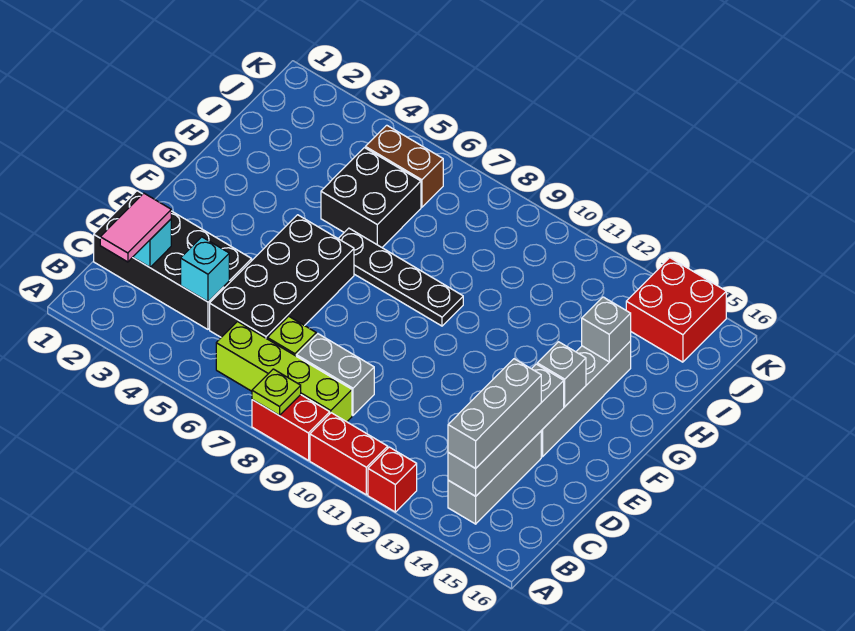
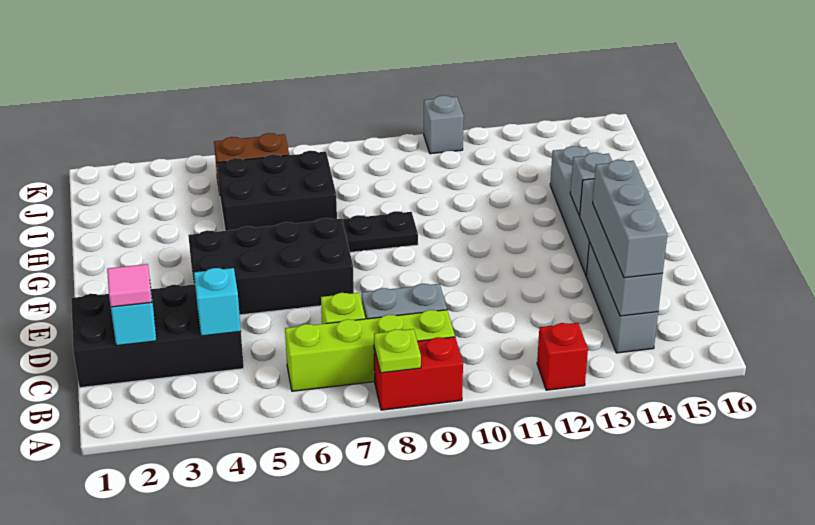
red brick A10:A11 level 1 -> none
pink tile B2:C2 level 3 -> pink tile C2 level 3
black brick C5:F6 level 1 -> black brick E4:F7 level 1
black brick H5:I6 level 1 -> black brick H5:I7 level 1
grey brick H14 level 2 -> grey brick K11 level 1
red brick J14:K15 level 1 -> none

